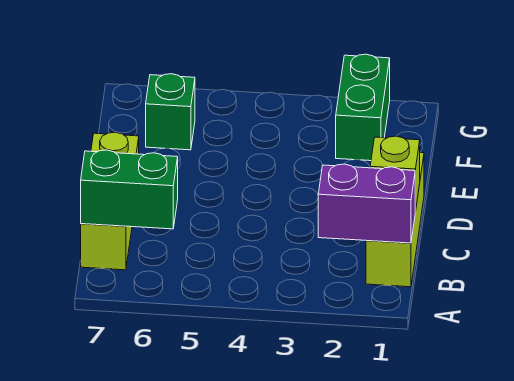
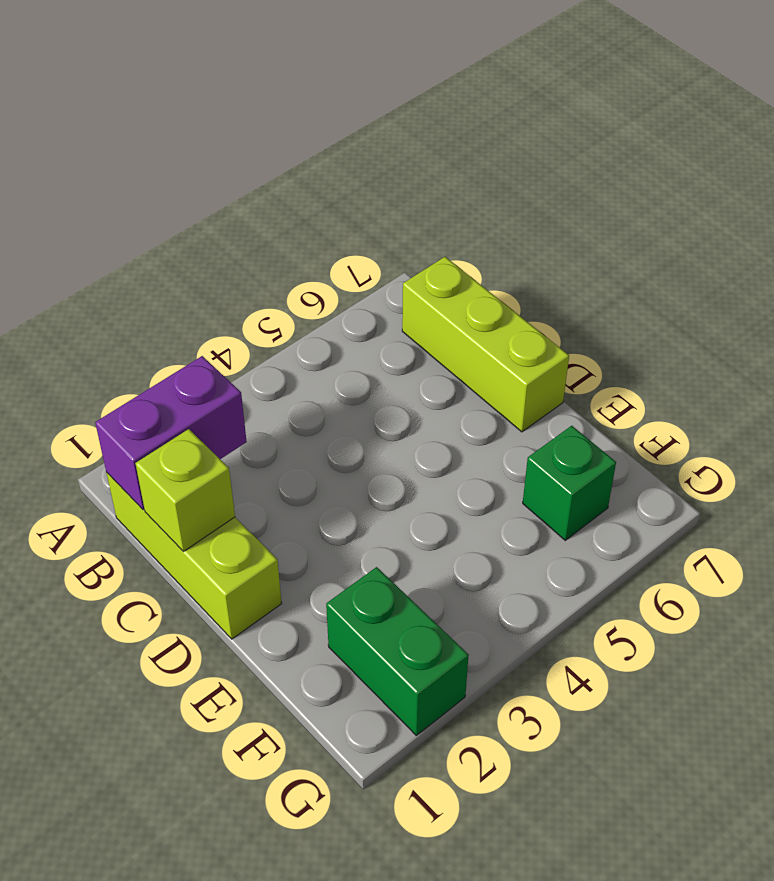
green brick B6:B7 level 2 -> none

